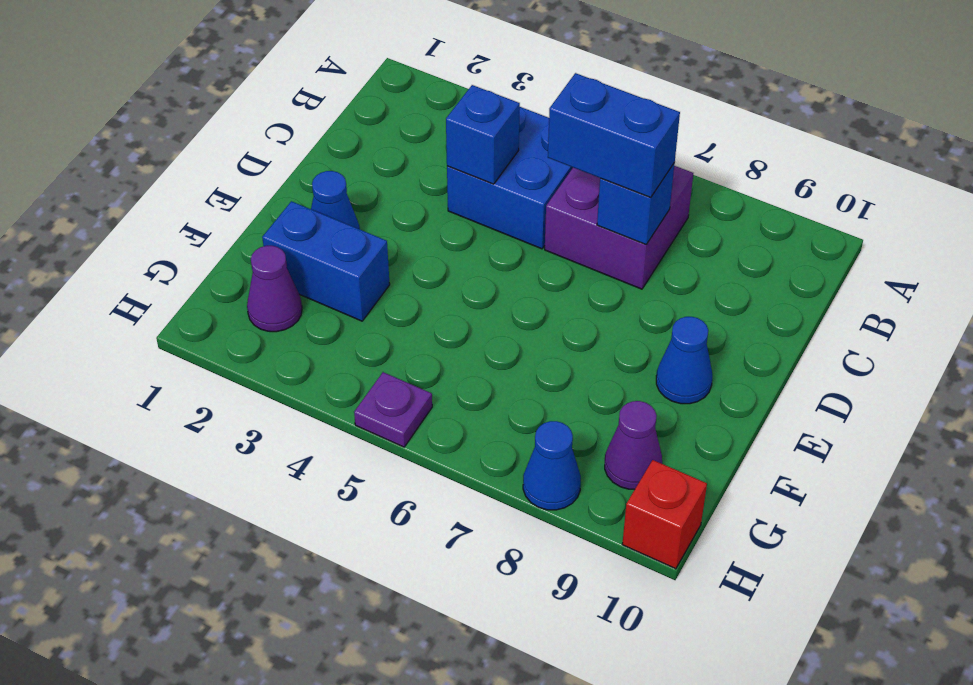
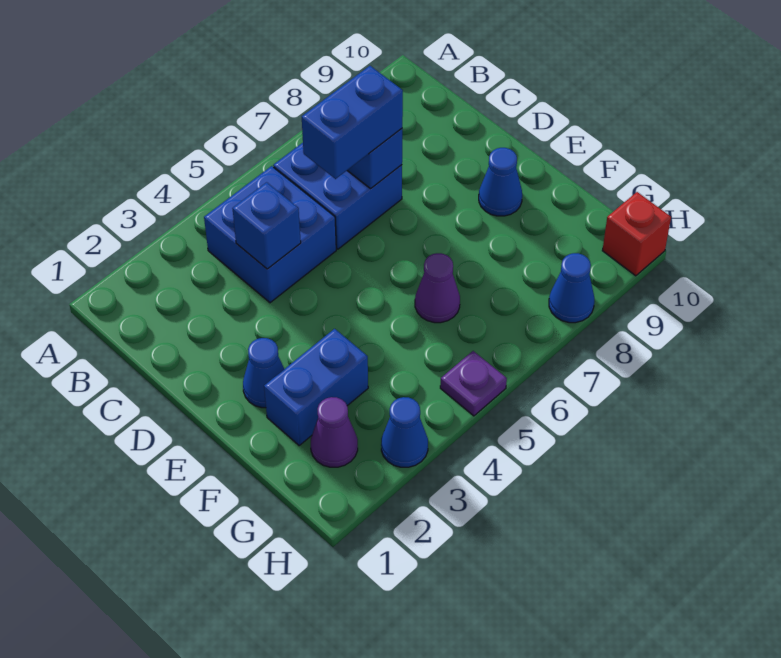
purple brick B6:C7 level 1 -> blue brick B6:C7 level 1
purple cone G9 level 1 -> purple cone F6 level 1
none -> blue cone H3 level 1

